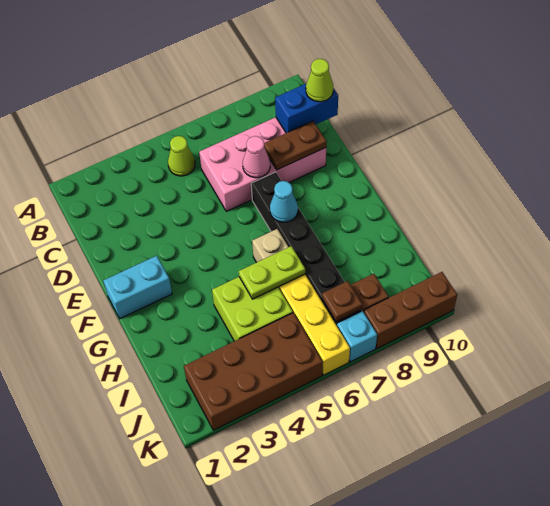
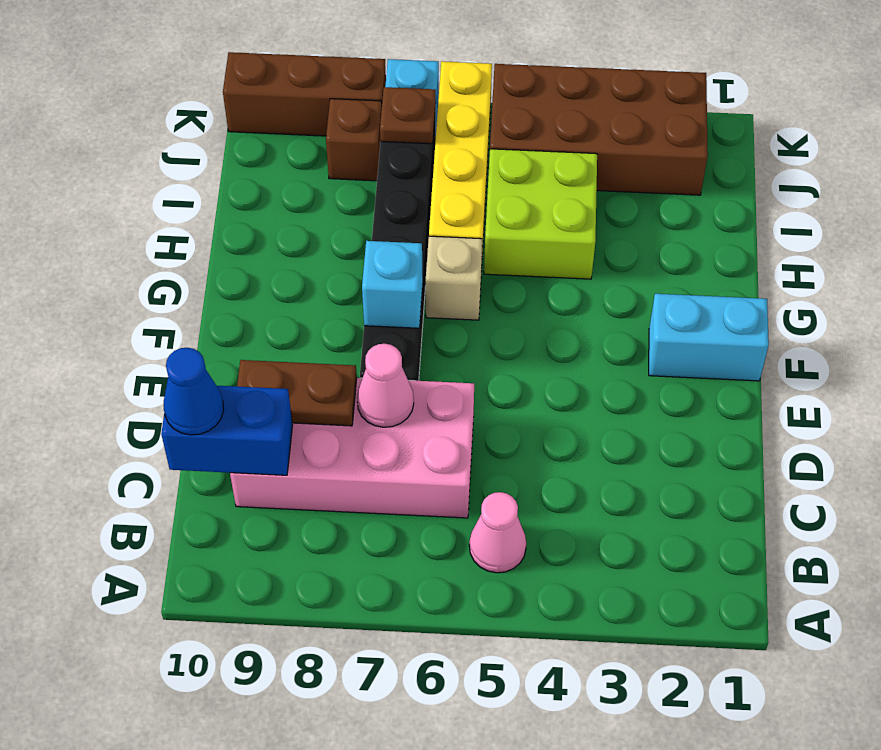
lime cone B5 level 1 -> pink cone B5 level 1
lime cone C10 level 3 -> blue cone C10 level 3
cyan cone F7 level 2 -> cyan brick F7 level 2
lime plate H5:H6 level 2 -> none

